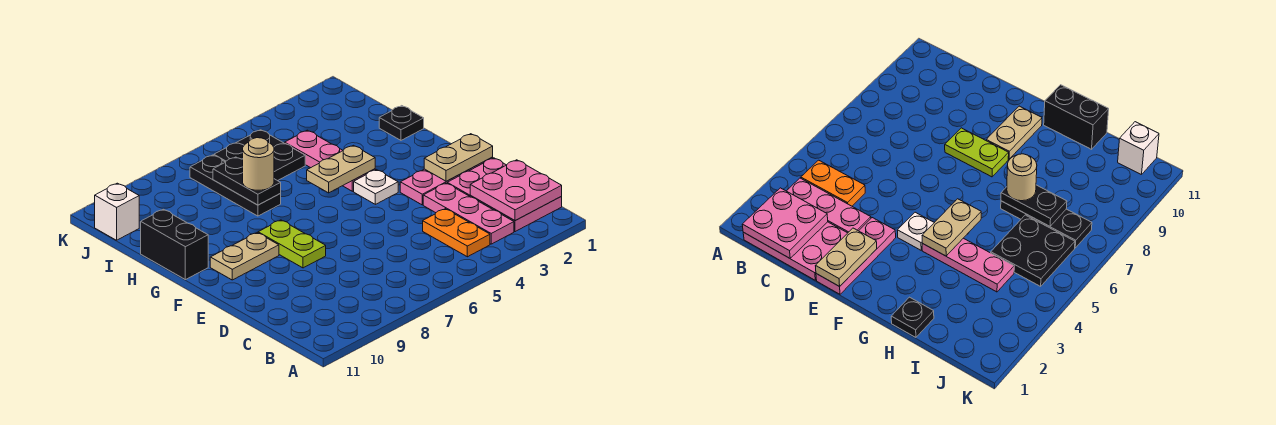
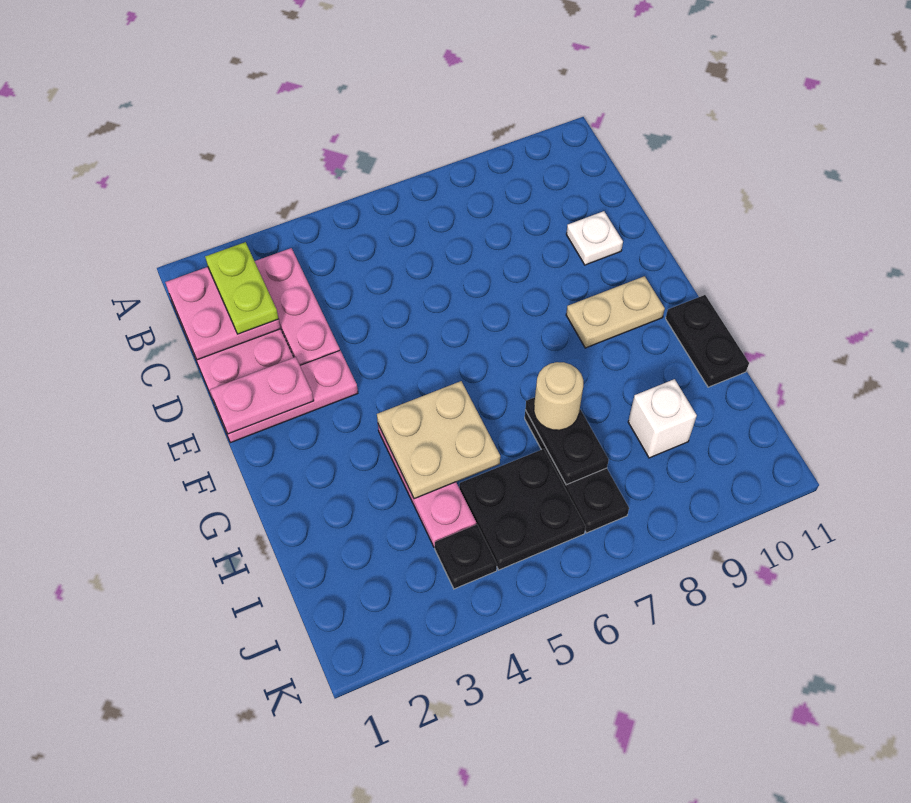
orange plate B4:C4 level 1 -> none
tan plate E1:E2 level 2 -> pink plate E1:E2 level 2
lime plate E8:F8 level 1 -> lime plate B2:C2 level 3
white plate F4 level 1 -> white plate D10 level 1
tan plate G4:G5 level 2 -> tan plate G4:H5 level 2
black brick G11:H11 level 1 -> black plate G11:H11 level 1
black plate H1 level 1 -> black plate J4 level 1
white brick J11 level 1 -> white brick I9 level 1

